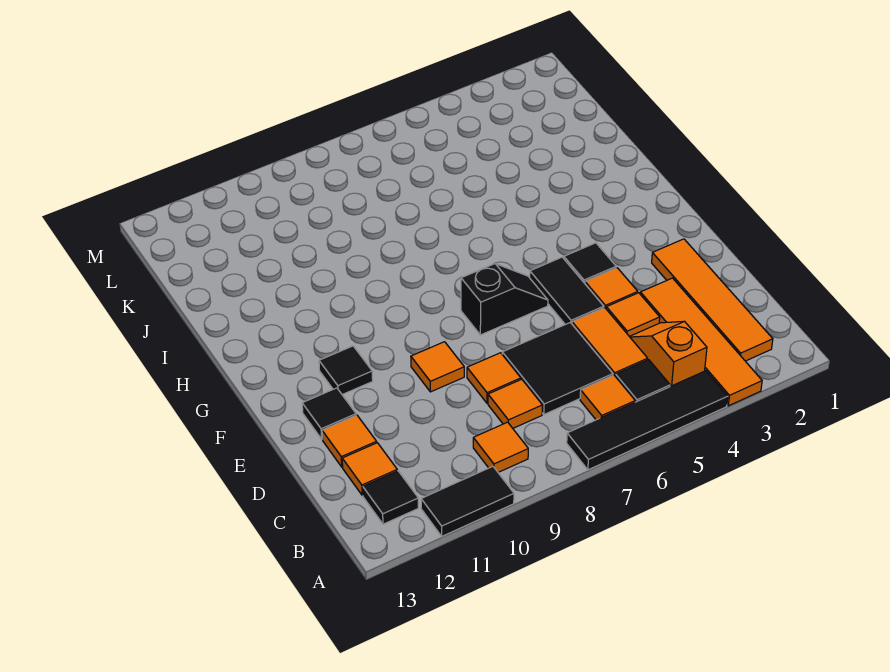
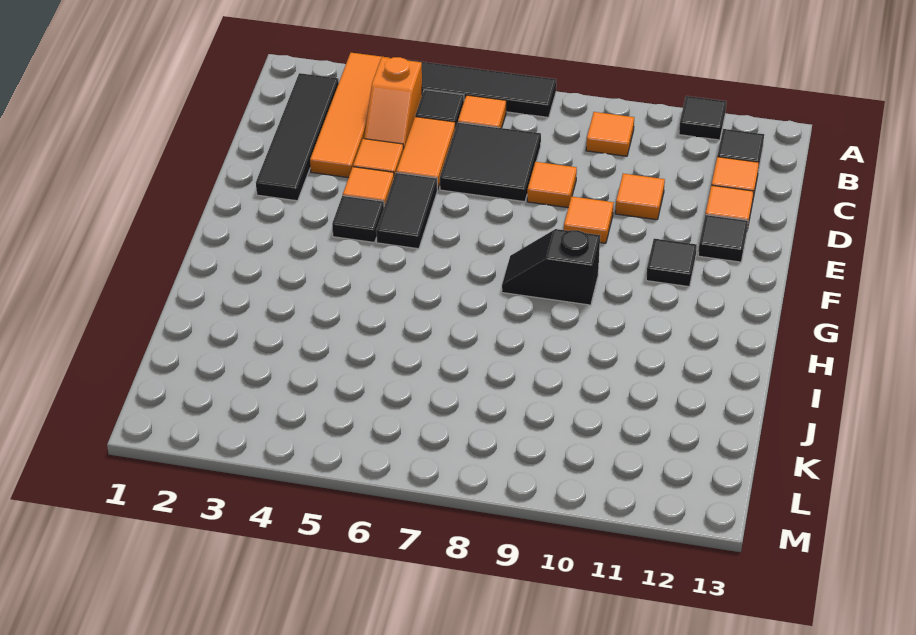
black tile A10:A11 level 1 -> black tile A11 level 1
orange tile B2:E2 level 1 -> black tile B2:E2 level 1
orange tile C8 level 1 -> orange tile D10 level 1
black slope F6:F7 level 1 top 7 -> black slope G8:G9 level 1 top 9

